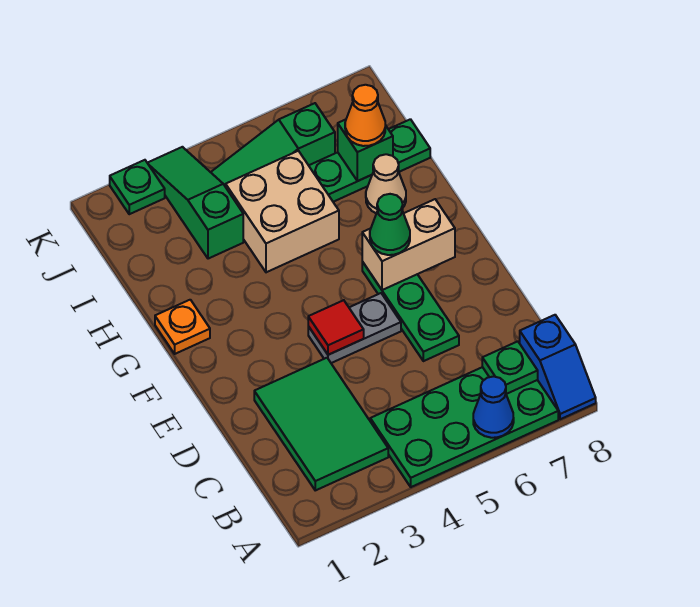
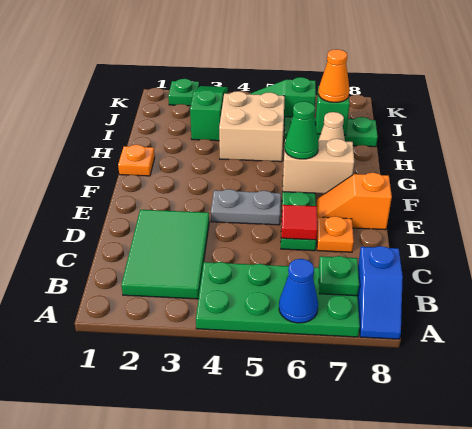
none -> orange plate D7 level 1
red tile E4 level 2 -> red tile D6 level 2
none -> orange slope E7:E8 level 1 top 8

